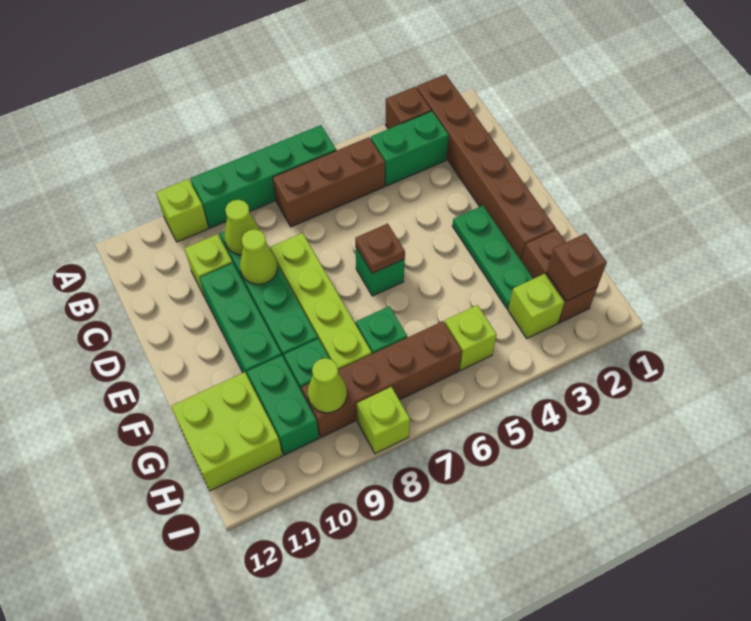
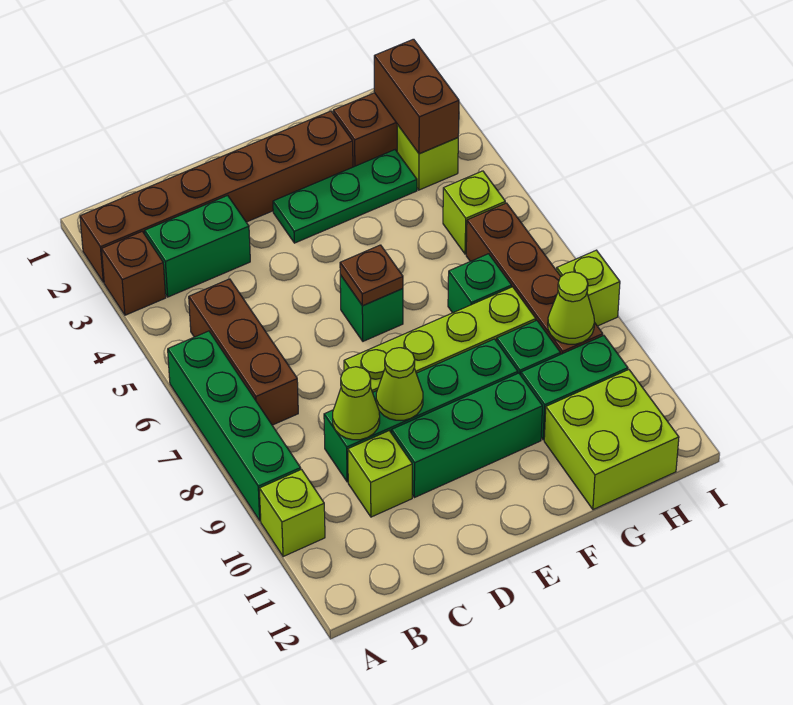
green brick B3:B4 level 1 -> green brick B3:C3 level 1
brown brick H2 level 2 -> brown brick H2:H3 level 2

